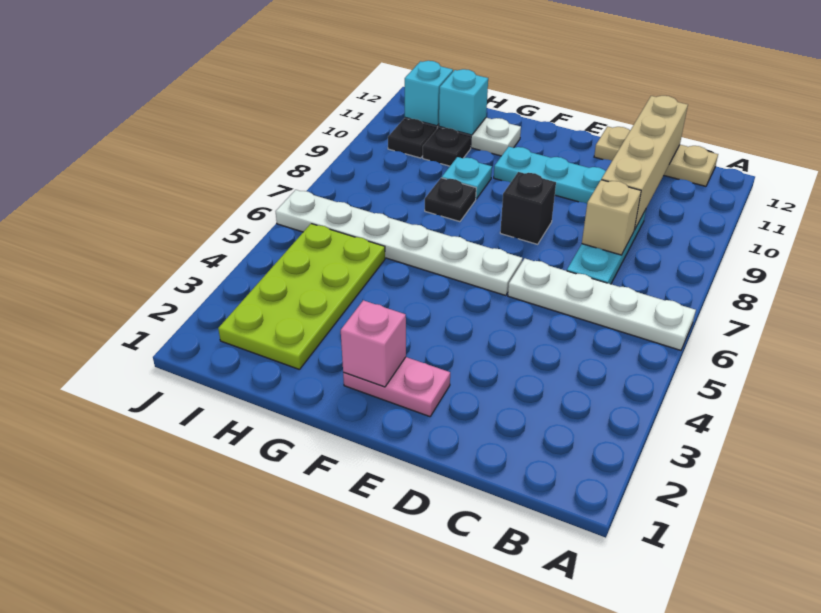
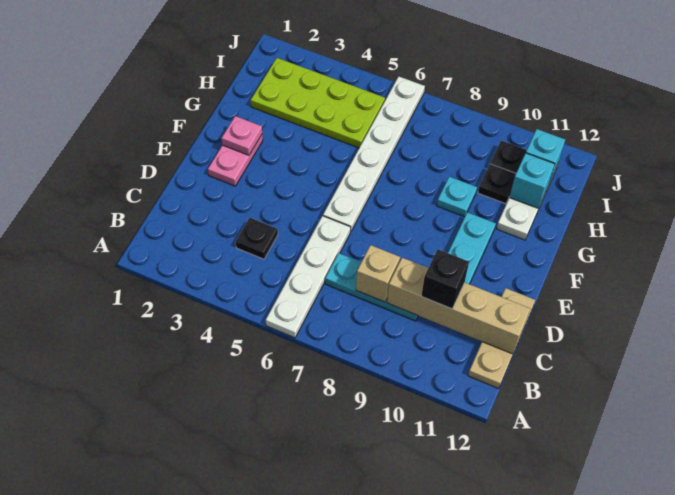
black brick E8 level 1 -> black brick C10 level 3
pink brick F2 level 2 -> pink plate F2 level 2
black plate G8 level 1 -> black plate C4 level 1

